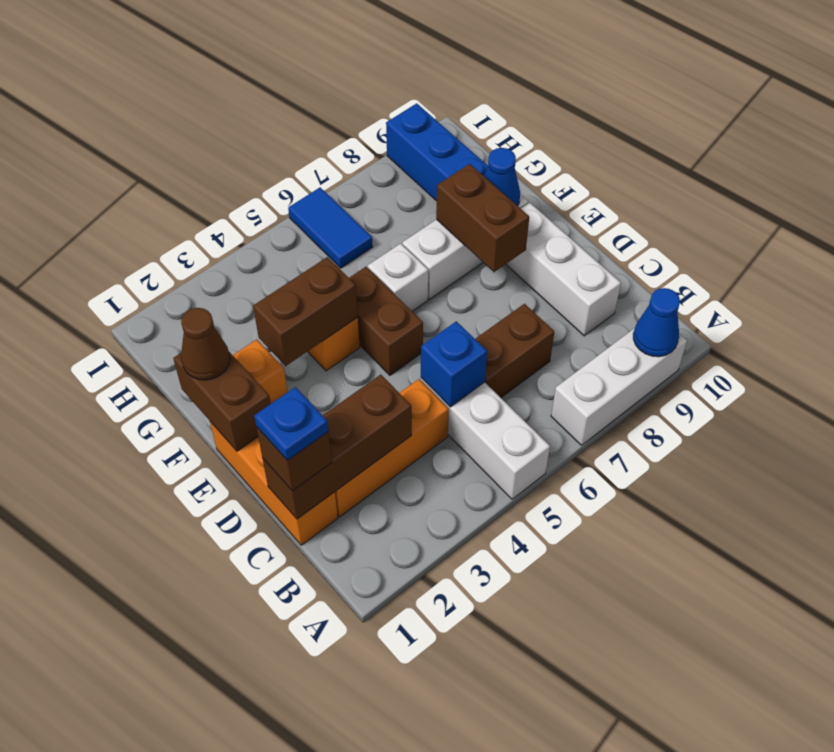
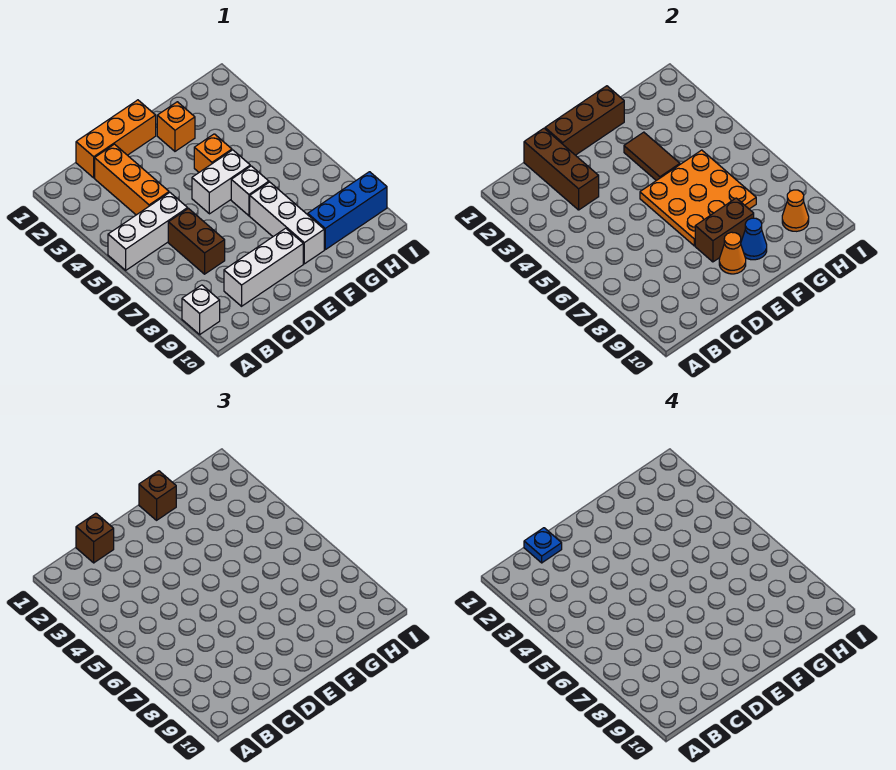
white brick A7:A9 level 1 -> white brick A9 level 1
blue cone A9 level 2 -> none
blue brick C5 level 2 -> none
brown brick E1:F1 level 2 -> brown brick D1:F1 level 2
brown brick E5:F5 level 1 -> white brick E5:F5 level 1
none -> orange plate E5:G7 level 2
none -> orange cone E9 level 2
brown cone F1 level 3 -> brown brick F1 level 3
brown brick F3:F4 level 2 -> brown tile F3:F4 level 2
blue tile H6:I6 level 1 -> none
none -> orange cone H9 level 2

